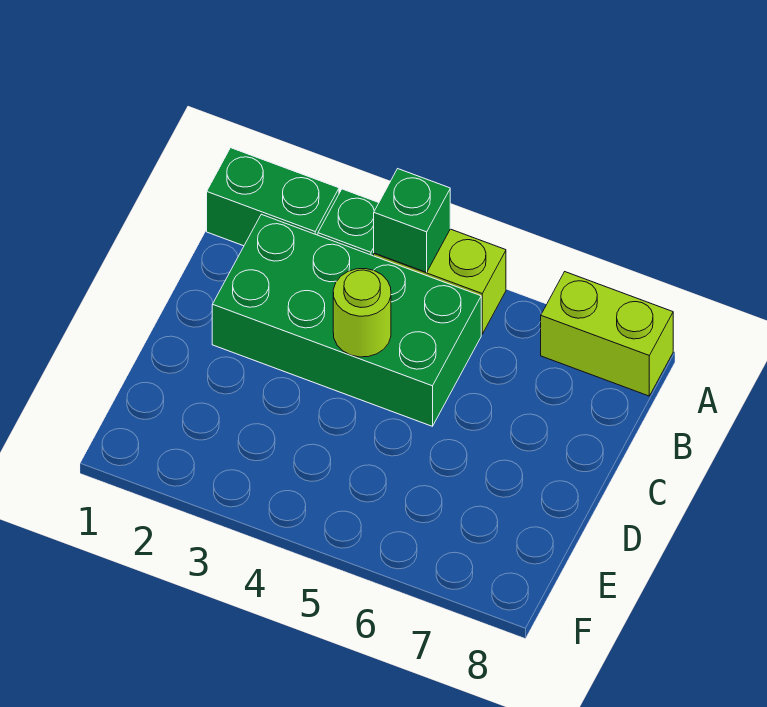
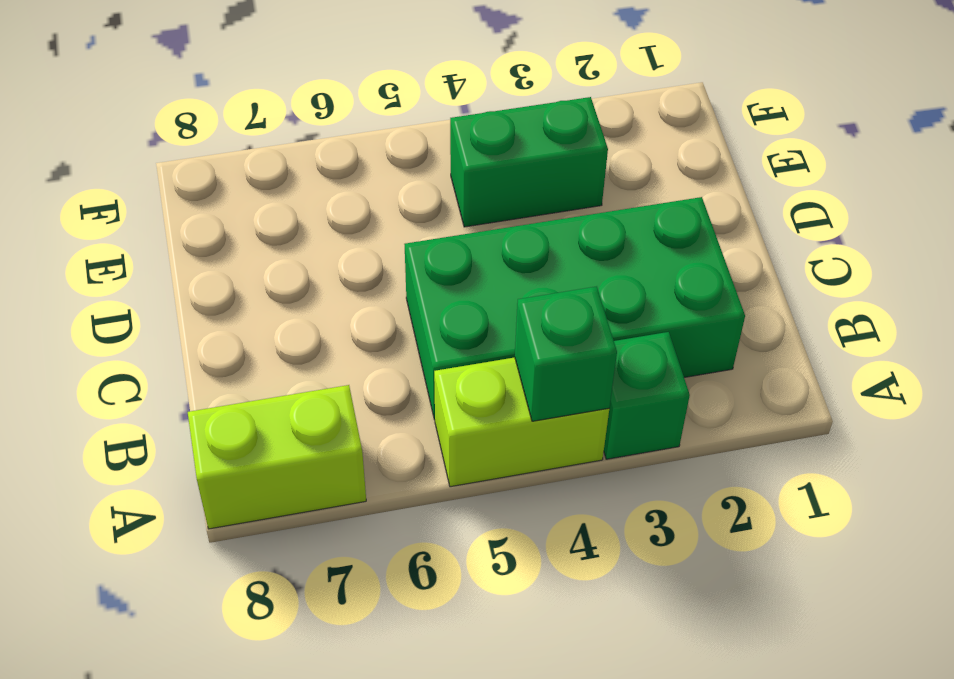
green brick A1:A2 level 1 -> green brick E3:E4 level 1
lime round brick C4 level 2 -> none

